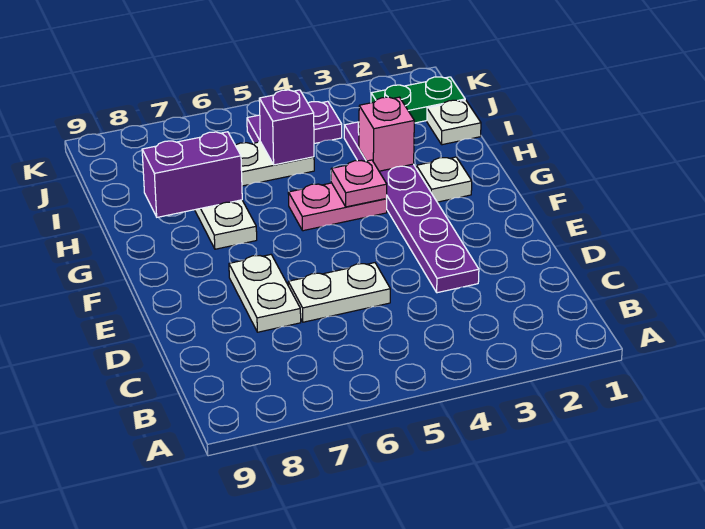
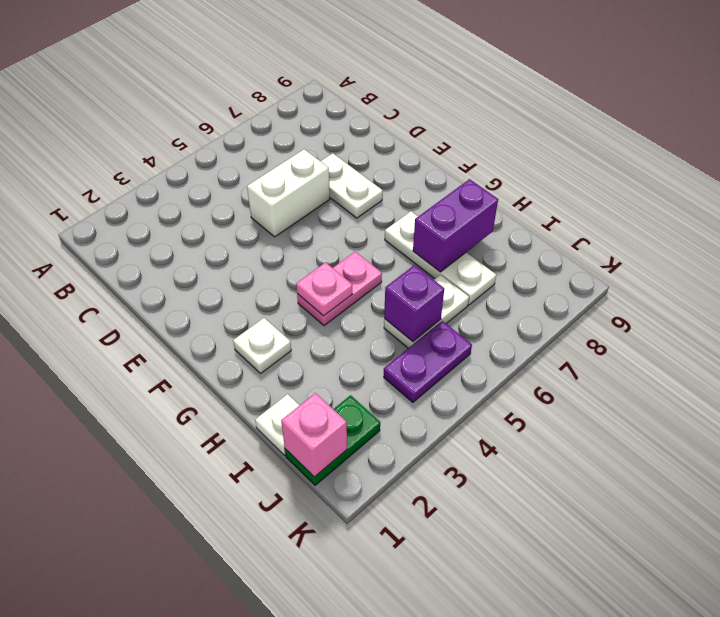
purple plate D3:I3 level 1 -> none
white plate D5:D6 level 1 -> white brick D5:D6 level 1
pink brick H3 level 2 -> pink brick J1 level 2

